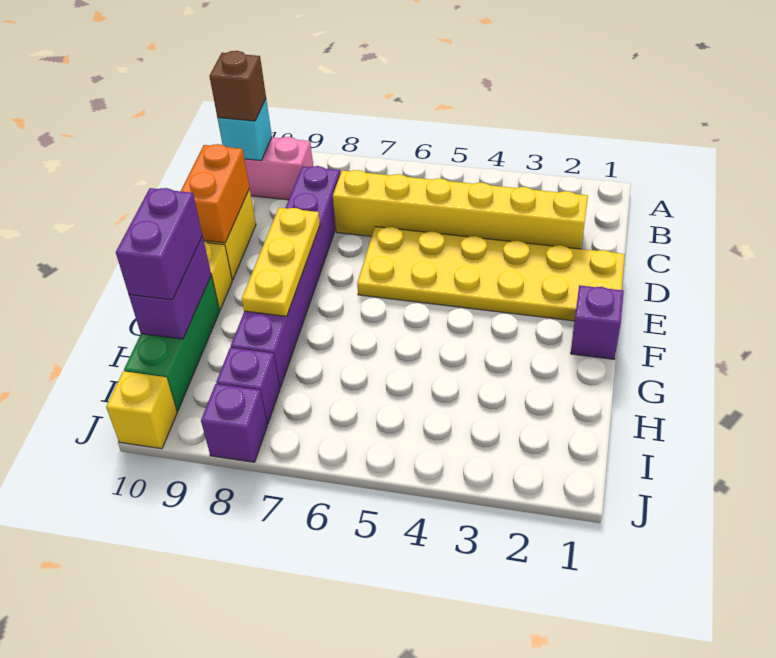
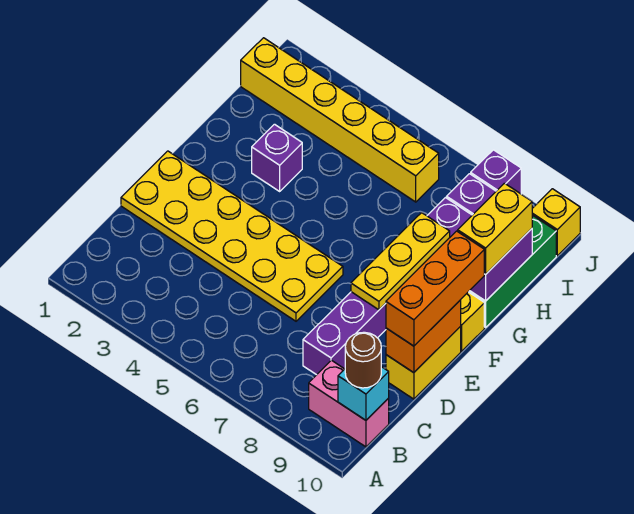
brown brick B10 level 3 -> brown round brick B10 level 3
yellow brick C2:C7 level 1 -> yellow brick I1:I6 level 1
none -> orange brick D10:F10 level 3
purple brick F1 level 1 -> purple brick G3 level 1
purple brick G10:H10 level 3 -> yellow brick G10:H10 level 3

